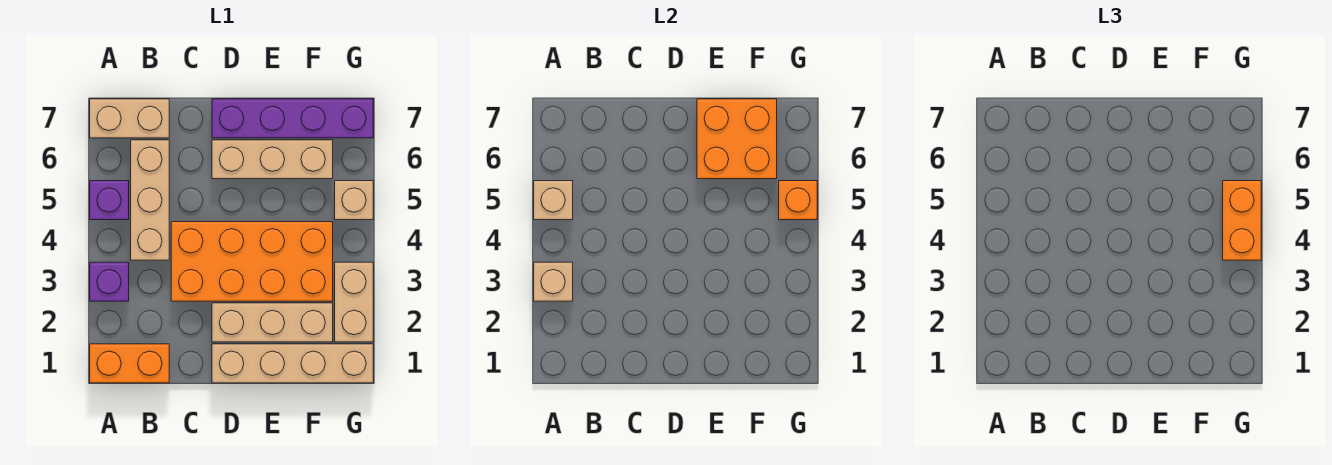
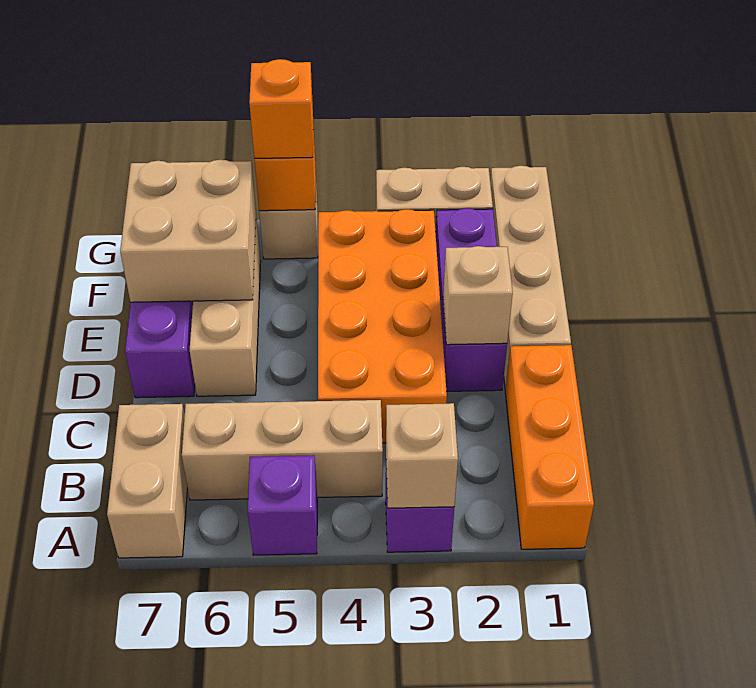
orange brick A1:B1 level 1 -> orange brick A1:C1 level 1
tan brick A5 level 2 -> tan brick D2 level 2
tan brick D2:F2 level 1 -> purple brick D2:F2 level 1
orange brick E6:F7 level 2 -> tan brick E6:F7 level 2
orange brick G4:G5 level 3 -> orange brick G5 level 3

